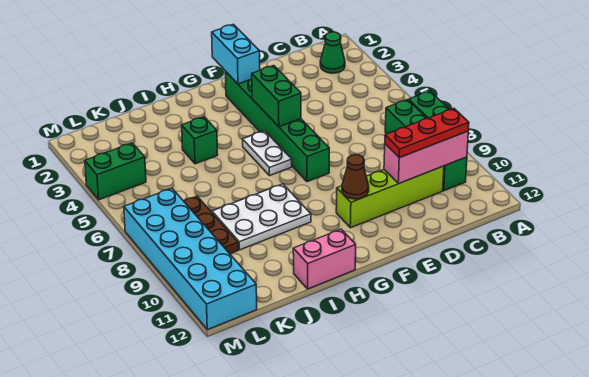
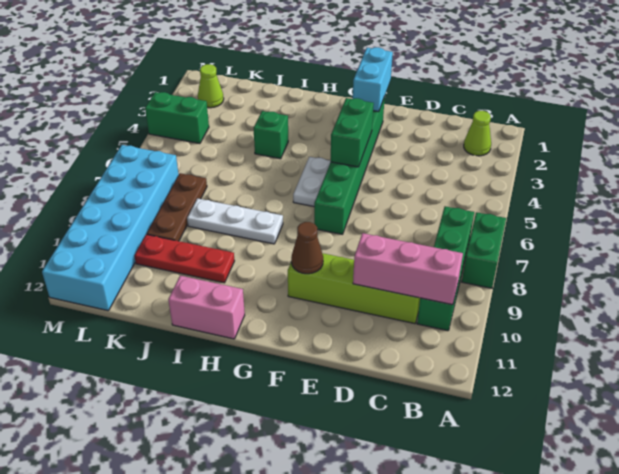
green cone B2 level 1 -> lime cone B2 level 1
red plate B10:D10 level 3 -> red plate I10:K10 level 1
white plate H8:J9 level 1 -> white plate H8:J8 level 1
none -> lime cone L2 level 1

